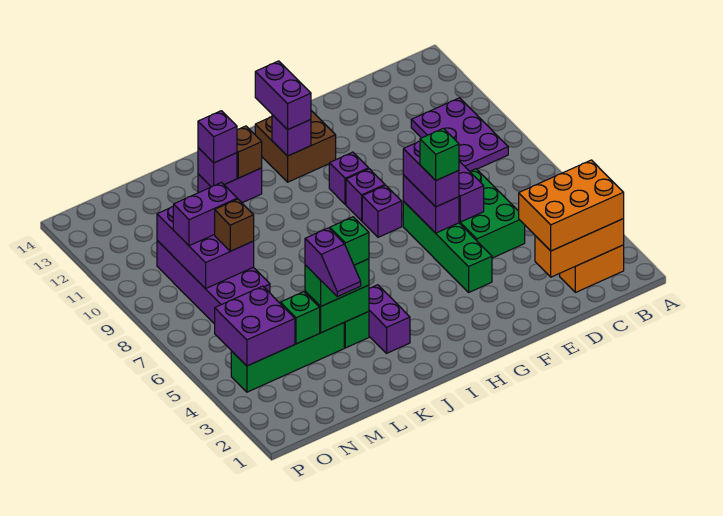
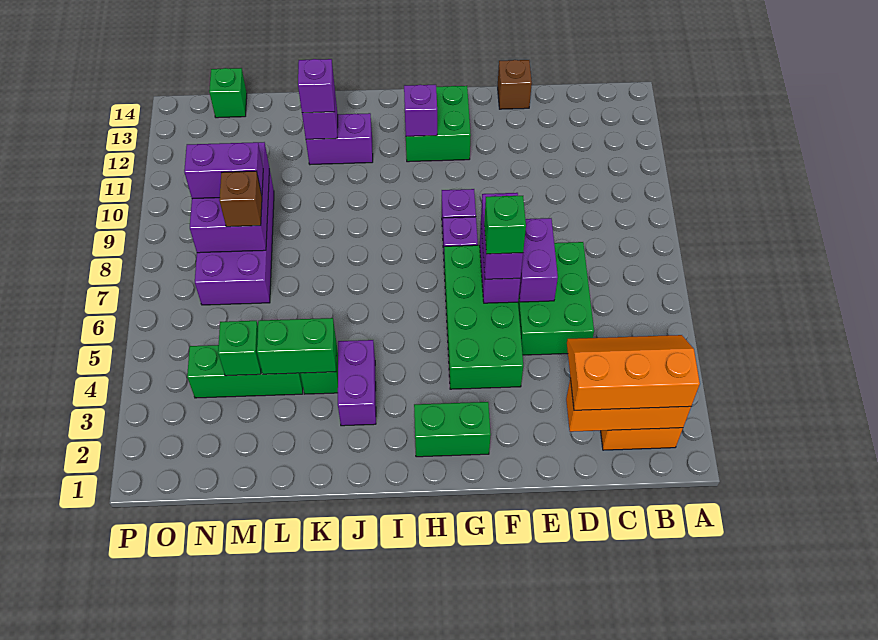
orange brick B2:D3 level 3 -> orange slope B2:D3 level 3 top 2
purple plate B9:C11 level 1 -> none
green brick F4:F7 level 1 -> green brick F4:G7 level 1
purple brick G10 level 1 -> none
brown brick G12:H13 level 1 -> green brick G12:H13 level 1
purple brick H12:H13 level 3 -> none
brown brick J12 level 2 -> brown brick E14 level 1
green brick K4:L4 level 3 -> green brick G2:H2 level 1
green brick K4 level 4 -> green brick N14 level 1
purple slope L3:L4 level 4 top 4 -> none
green brick L4:O4 level 1 -> green brick L4:N4 level 1
purple brick N4:O5 level 2 -> none

